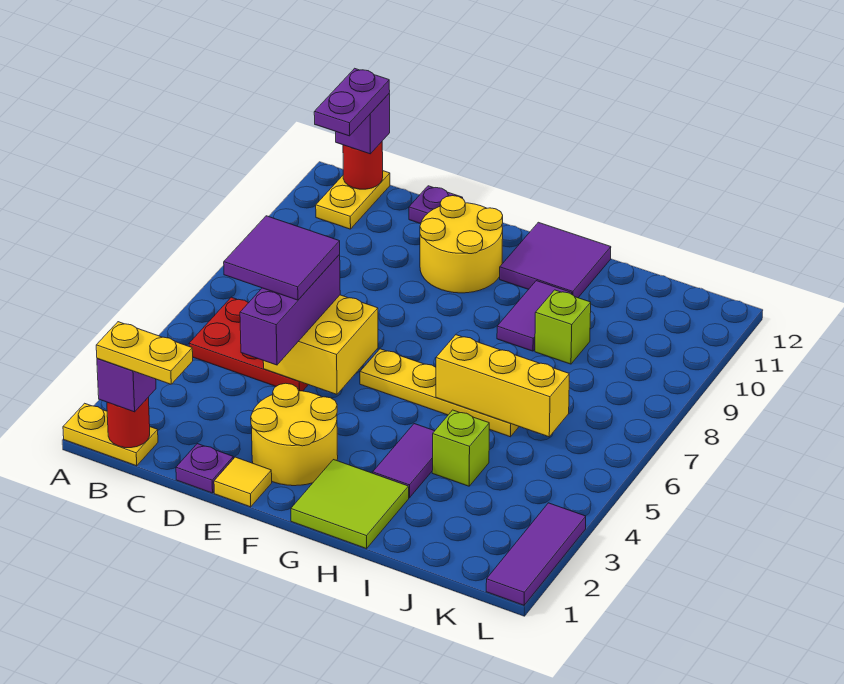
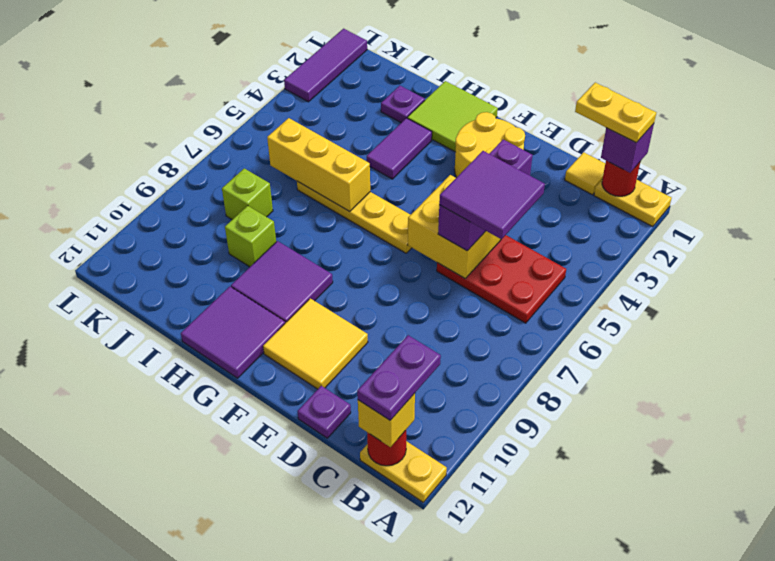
yellow plate B11:B12 level 1 -> yellow plate A12:B12 level 1
purple brick B12 level 3 -> yellow brick B12 level 3
purple plate D1 level 1 -> purple plate I2 level 1
yellow tile E1 level 1 -> yellow tile C1 level 1
yellow round brick E10:F11 level 1 -> yellow tile E10:F11 level 1
purple tile H9:H10 level 1 -> purple tile G9:H10 level 1
lime brick I4 level 1 -> lime brick J8 level 1

